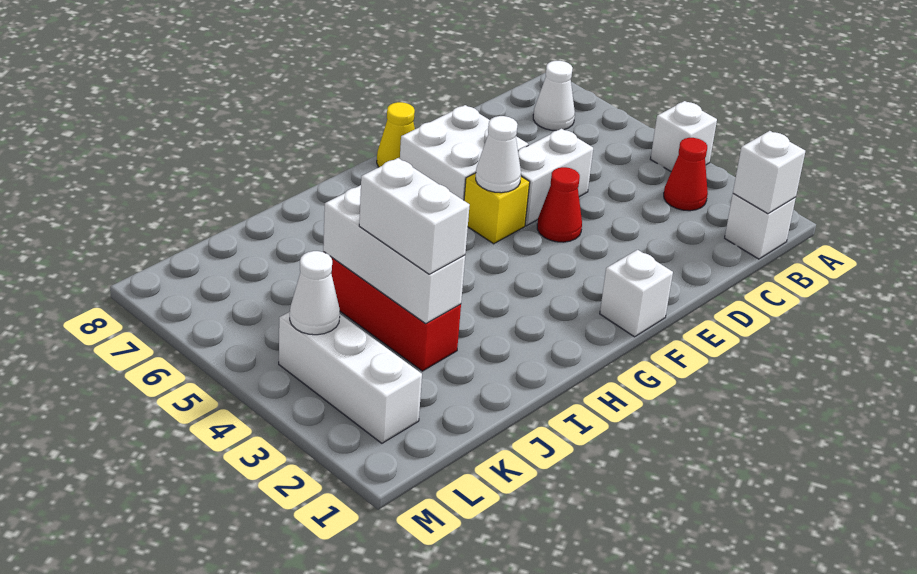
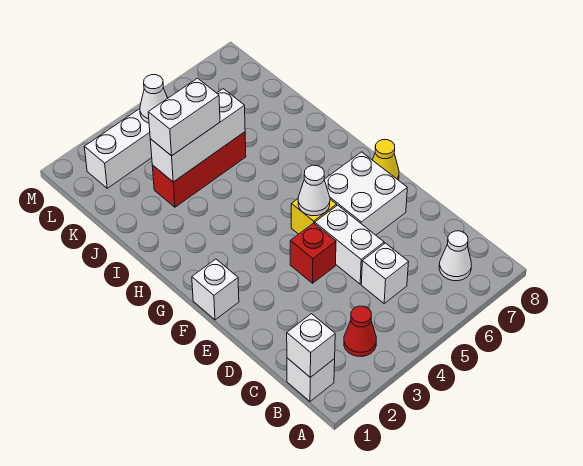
white brick A4 level 1 -> white brick C5 level 1
red cone E4 level 1 -> red brick E4 level 1

